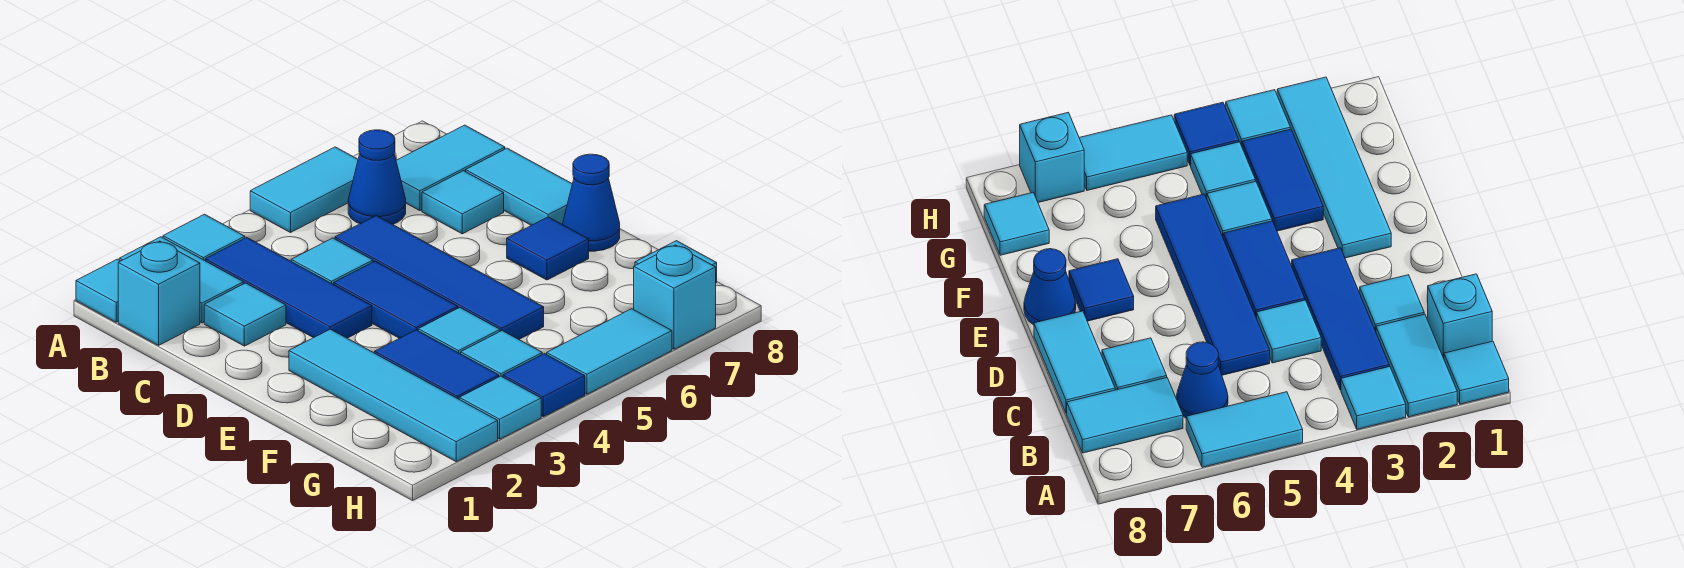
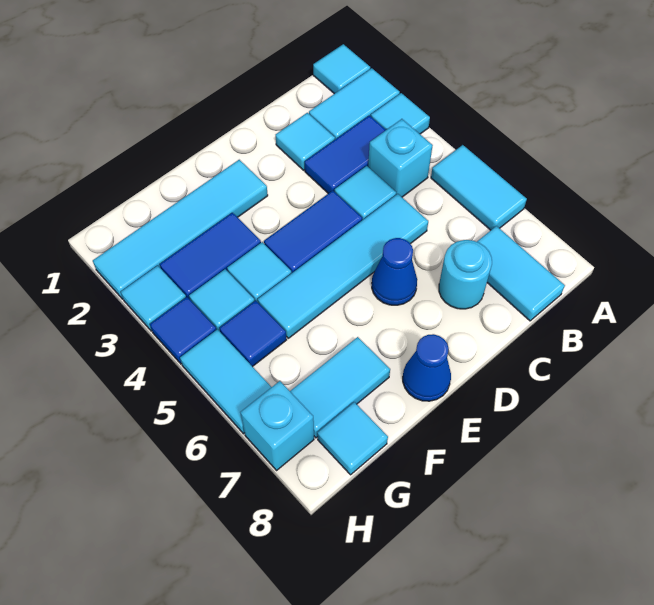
cyan brick B1 level 1 -> cyan brick B4 level 1
blue tile B3:D3 level 1 -> blue tile B3:C3 level 1
blue cone B6 level 1 -> blue cone D6 level 1
blue tile C5:F5 level 1 -> cyan tile C5:F5 level 1
cyan tile C7 level 1 -> cyan round brick C7 level 1
cyan tile C8:D8 level 1 -> cyan tile F7:G7 level 1
blue tile E7 level 1 -> blue tile G5 level 1

